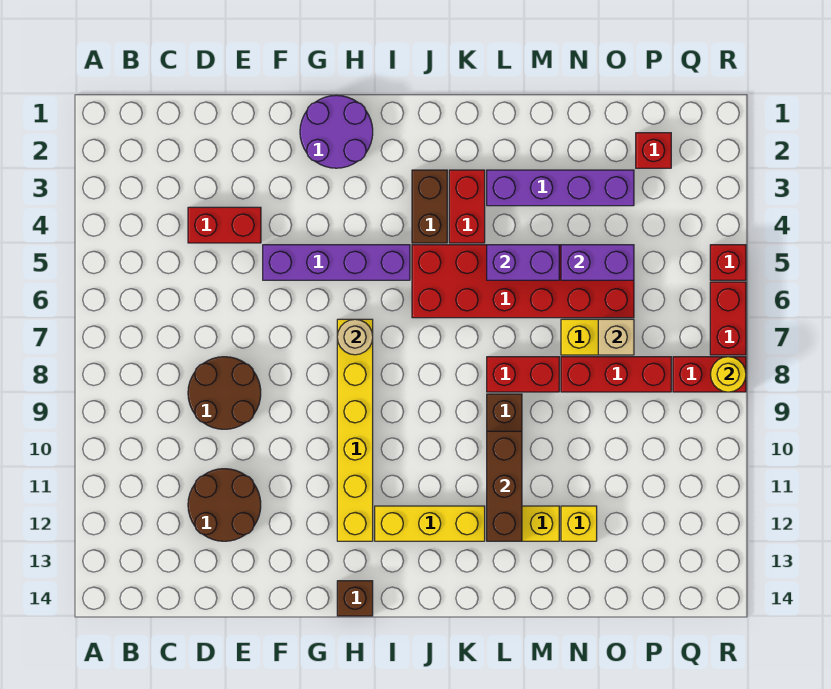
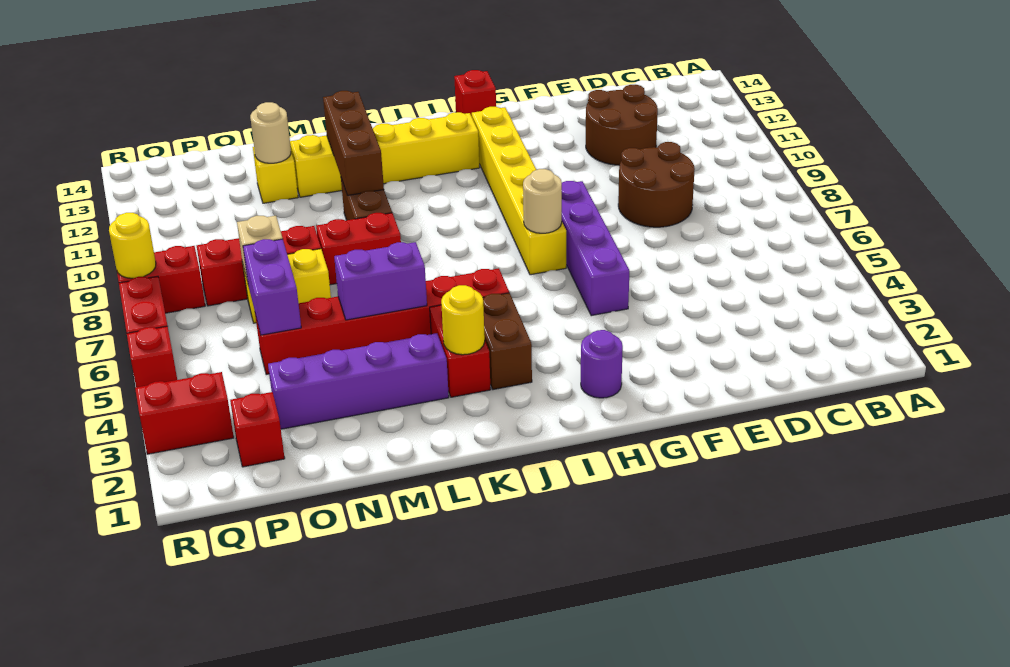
red brick D4:E4 level 1 -> red brick Q3:R3 level 1
purple brick F5:I5 level 1 -> purple brick G5:G8 level 1
purple round brick G1:H2 level 1 -> purple round brick H2 level 1
brown brick H14 level 1 -> red brick H14 level 1
red brick J5:O6 level 1 -> red brick J5:O5 level 1
none -> yellow round brick K3 level 2
purple brick N5:O5 level 2 -> purple brick O5:O6 level 2
none -> tan round brick N12 level 2

